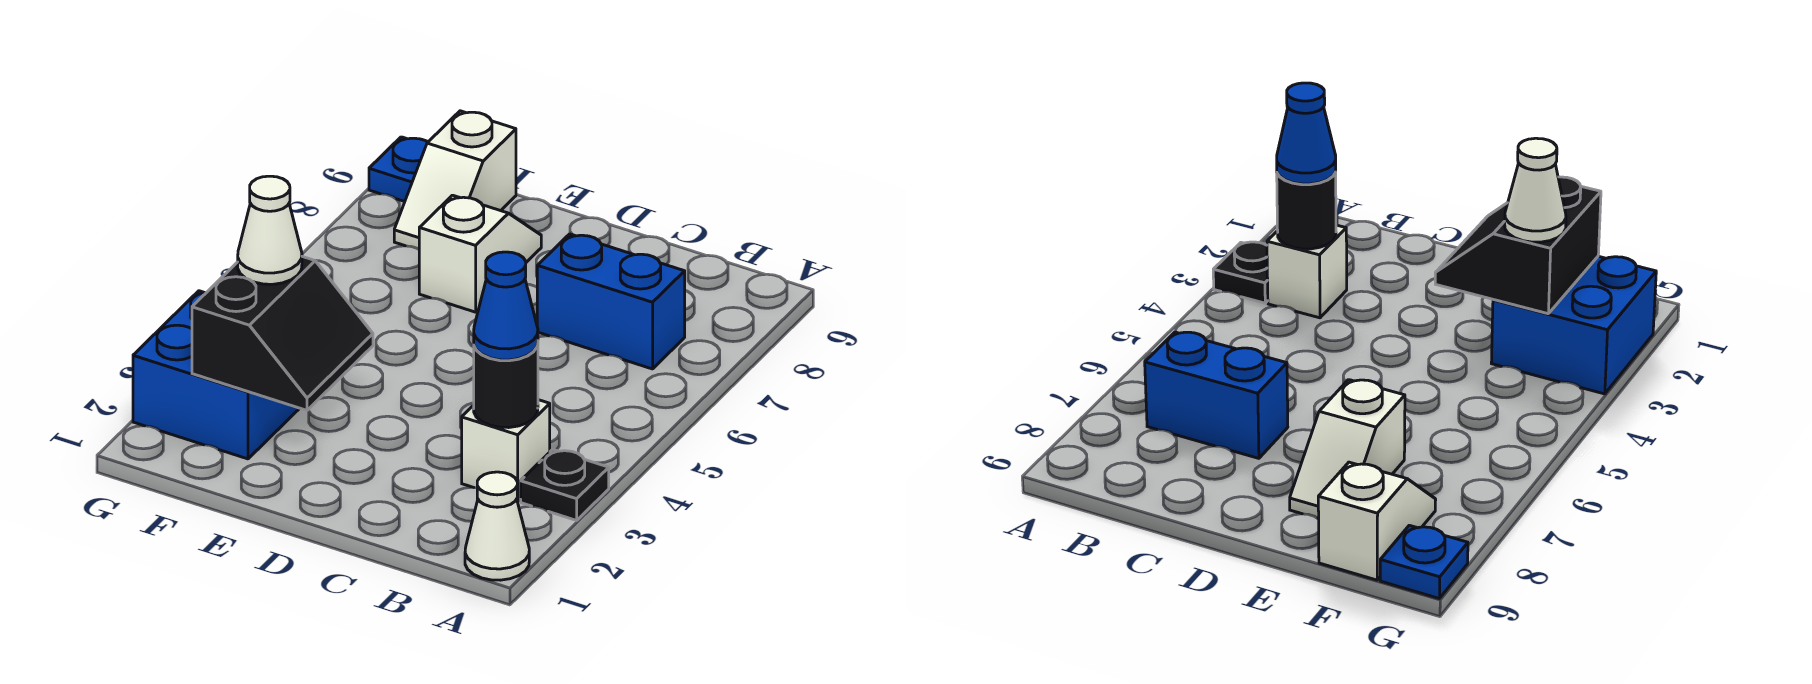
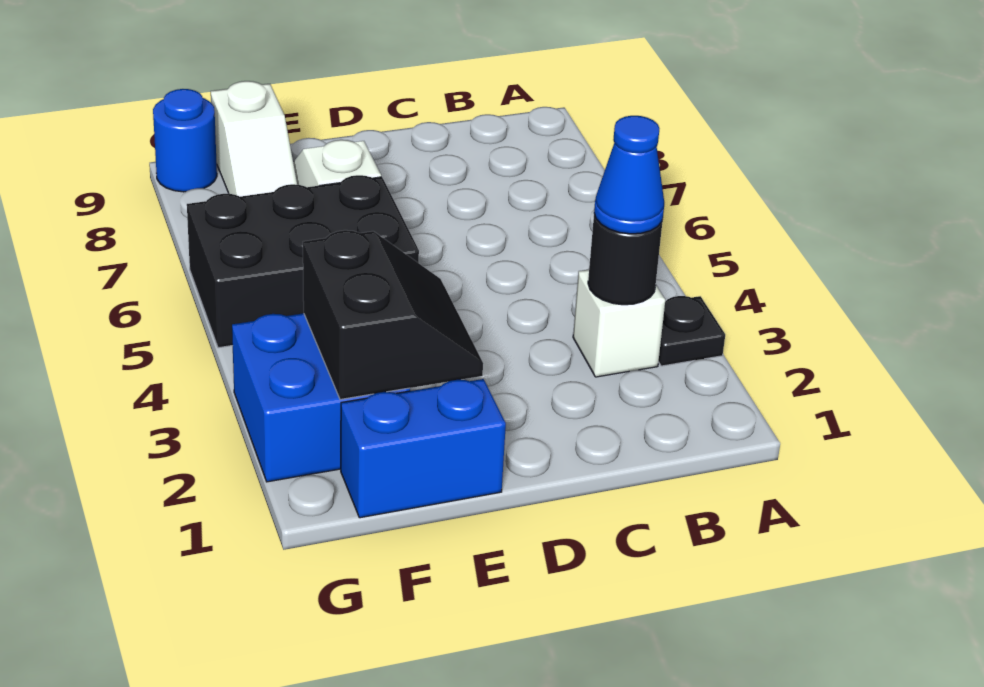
white cone A1 level 1 -> none
blue brick B7:C7 level 1 -> blue brick E1:F1 level 1
none -> black brick E5:G6 level 1
white cone F3 level 3 -> none
blue plate G9 level 1 -> blue round brick G9 level 1

